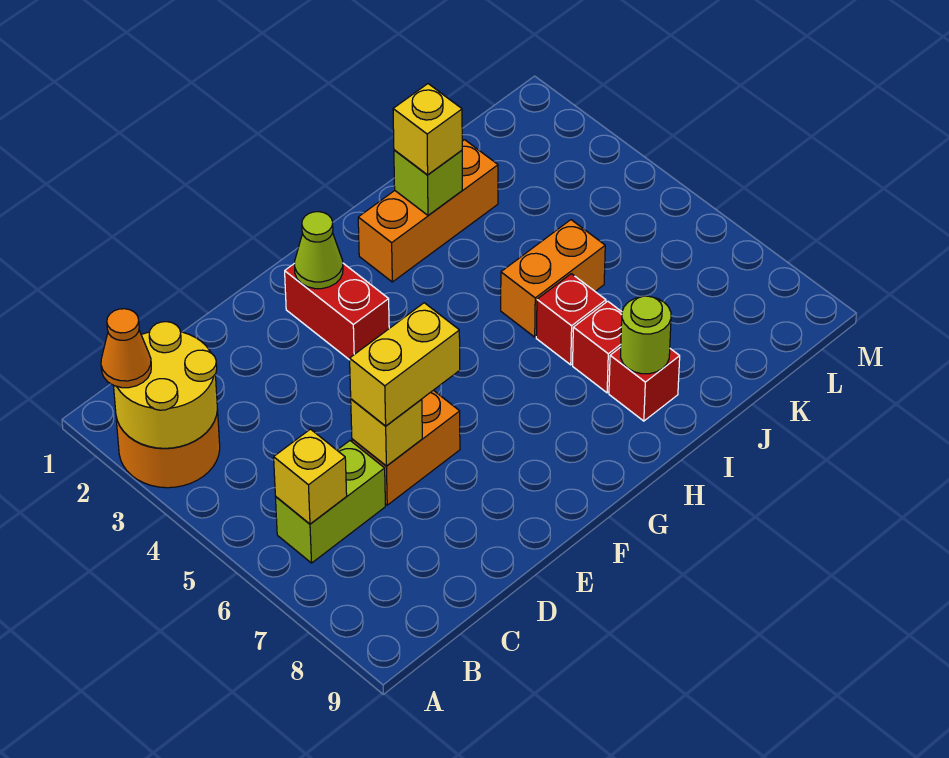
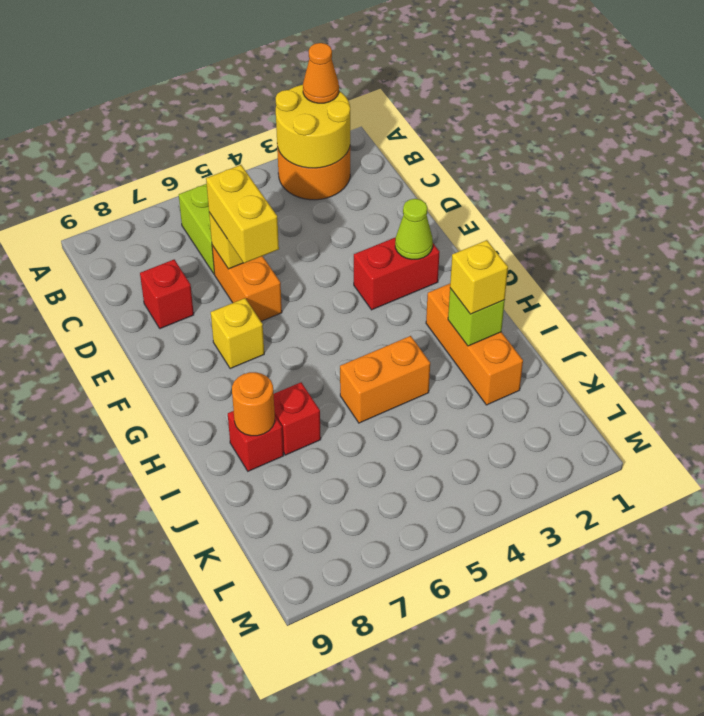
yellow brick B6 level 2 -> yellow brick F7 level 1
orange brick I5:J5 level 1 -> orange brick I4:I5 level 1
red brick I6 level 1 -> red brick D8 level 1
lime round brick I8 level 2 -> orange round brick I8 level 2

